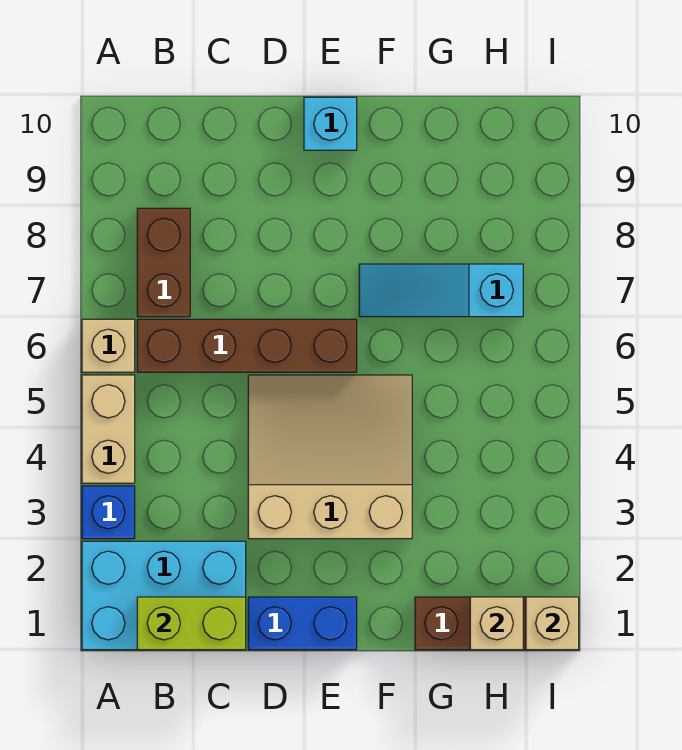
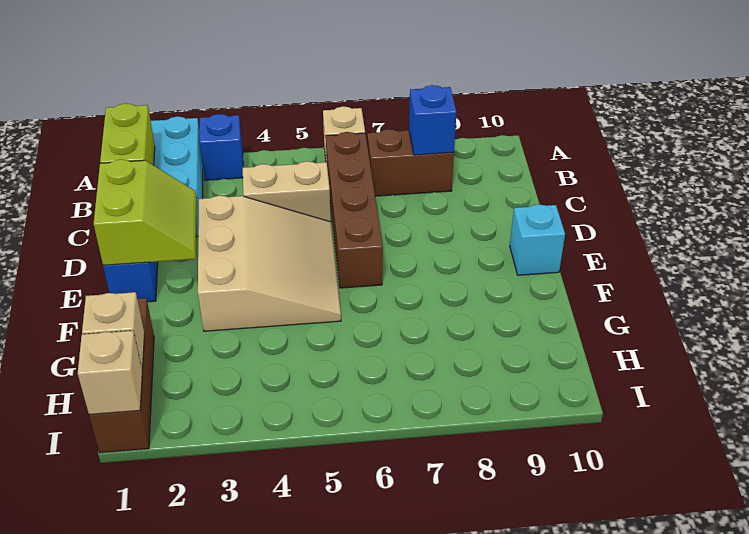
tan brick A4:A5 level 1 -> tan brick C4:C5 level 1
none -> blue brick B8 level 2
none -> lime slope D1:E2 level 2 top 1
cyan slope F7:H7 level 1 top H -> none

